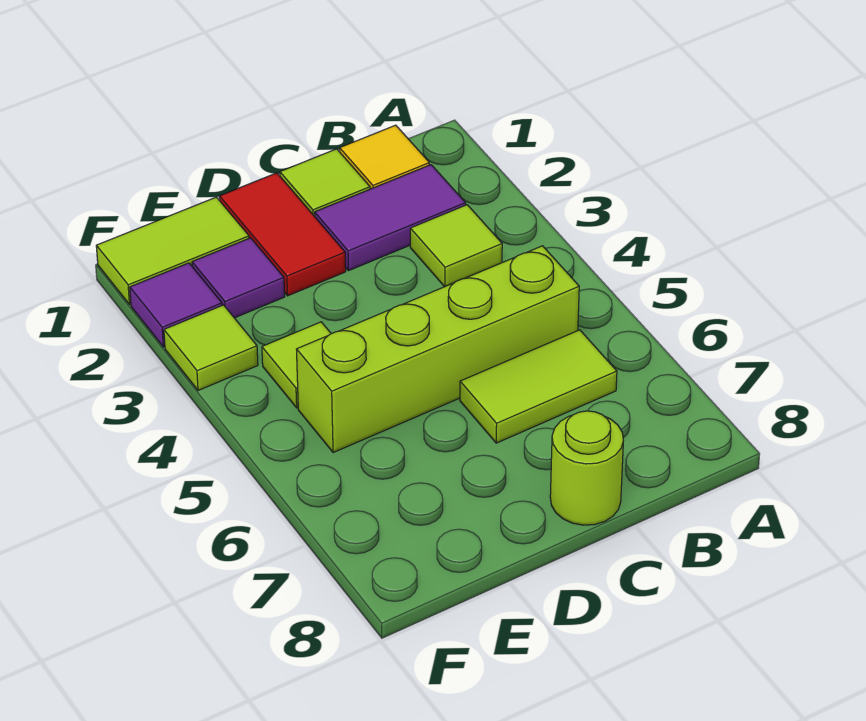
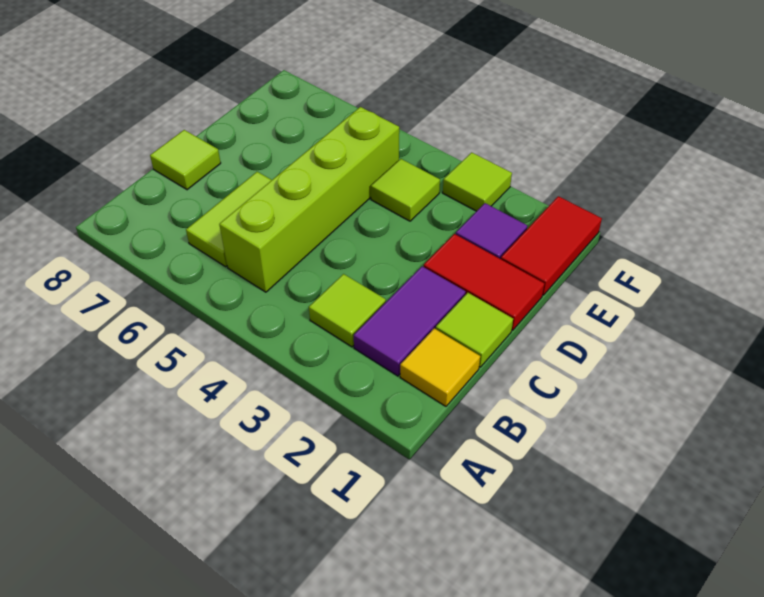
lime round brick C8 level 1 -> lime tile C8 level 1
lime tile E1:F1 level 1 -> red tile E1:F1 level 1
purple tile F2 level 1 -> none

